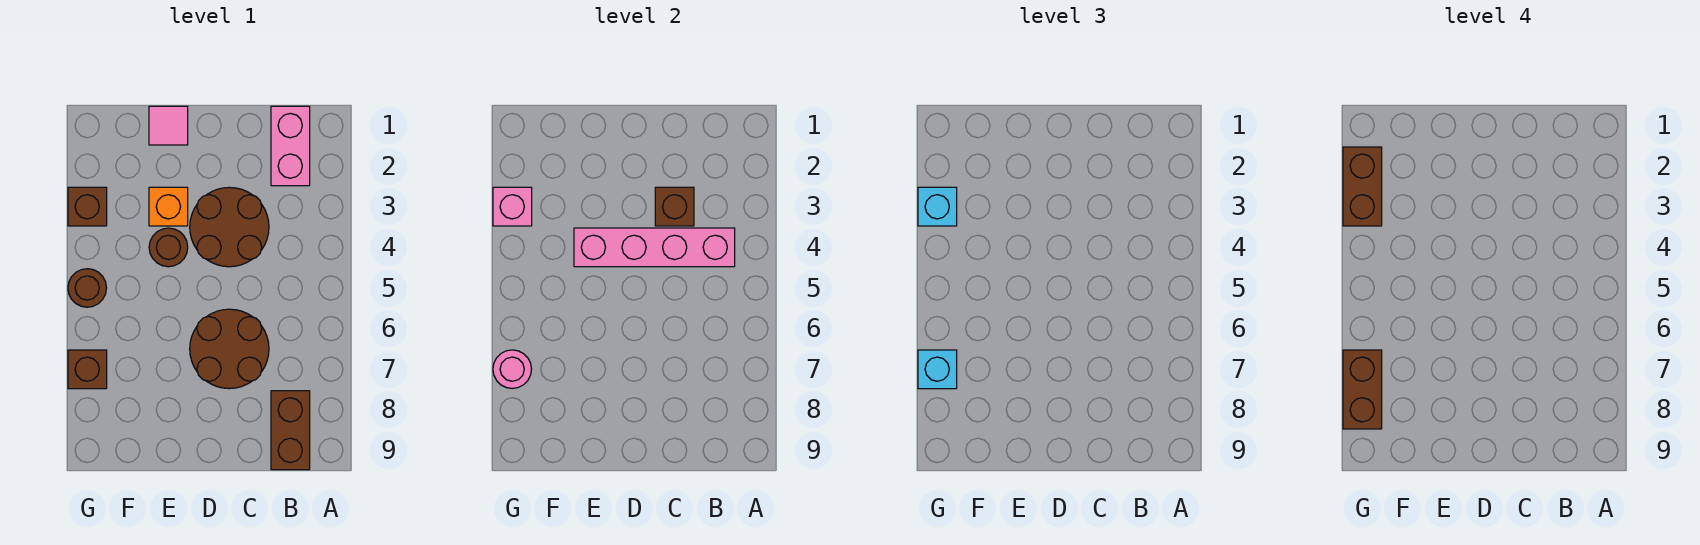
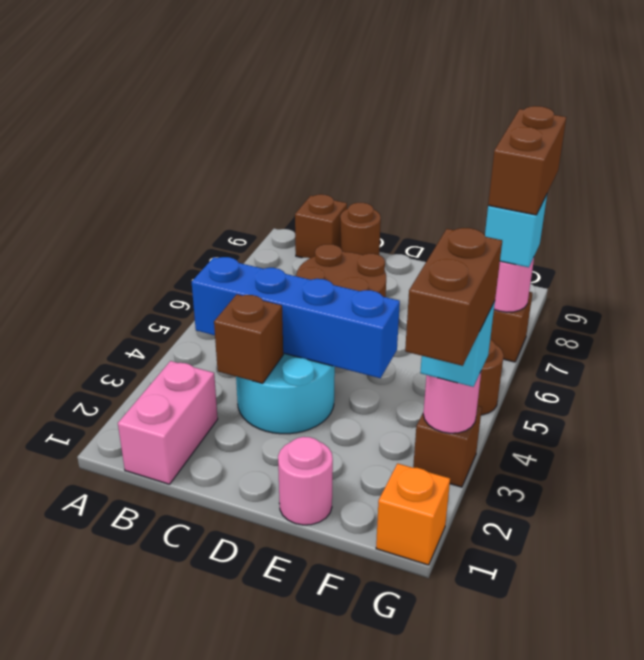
pink brick B4:E4 level 2 -> blue brick B4:E4 level 2
brown brick B8:B9 level 1 -> brown brick B9 level 1
brown round brick C3:D4 level 1 -> cyan round brick C3:D4 level 1
pink tile E1 level 1 -> pink round brick E1 level 1
orange brick E3 level 1 -> orange brick G1 level 1
brown round brick E4 level 1 -> brown round brick C9 level 1
pink brick G3 level 2 -> pink round brick G3 level 2

